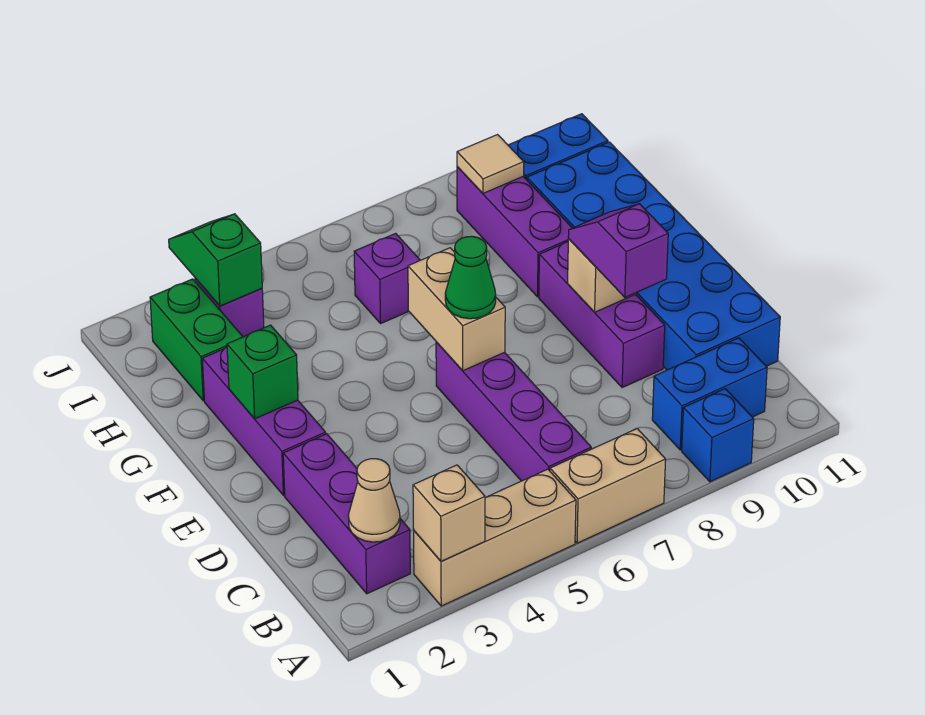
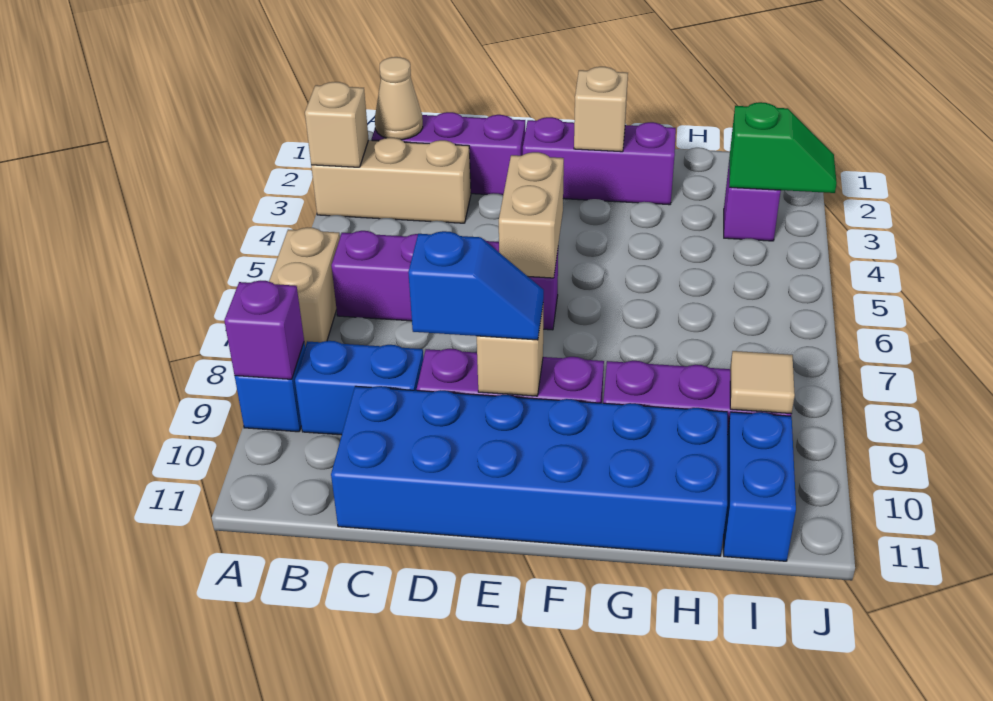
tan brick A3:A5 level 1 -> tan brick A3:C3 level 1
blue brick B9:B10 level 1 -> blue brick B9:C9 level 1
purple slope D9:E9 level 3 top D -> blue slope D9:E9 level 3 top D
tan brick E6:F6 level 2 -> tan brick E5:E6 level 2
green cone E6 level 3 -> none
green brick F2 level 2 -> tan brick F2 level 2
green brick H2:I2 level 1 -> none
purple brick H6 level 1 -> purple brick A9 level 2

